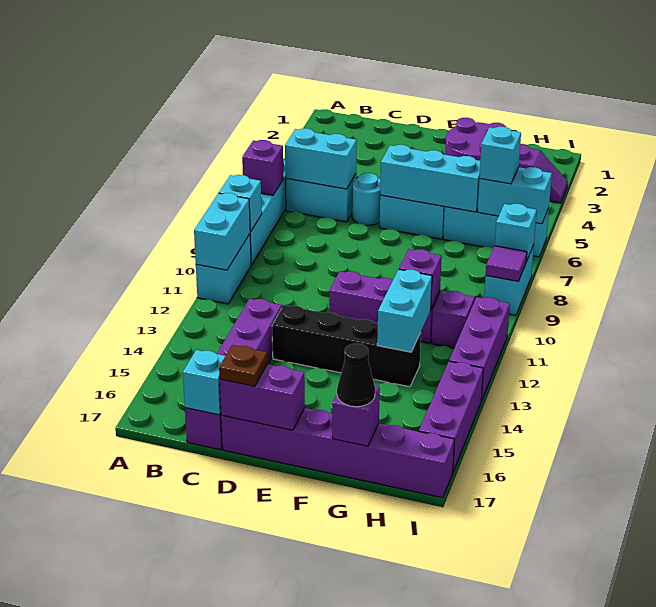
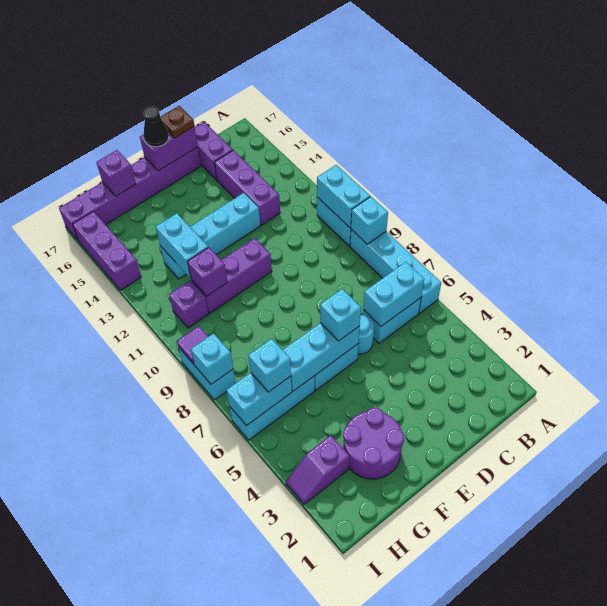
purple brick A7 level 2 -> none
cyan brick C17 level 2 -> cyan brick E6 level 3
black brick D13:G13 level 1 -> cyan brick D13:G13 level 1
black cone G17 level 3 -> black cone E17 level 3
purple brick I11:I13 level 1 -> none

